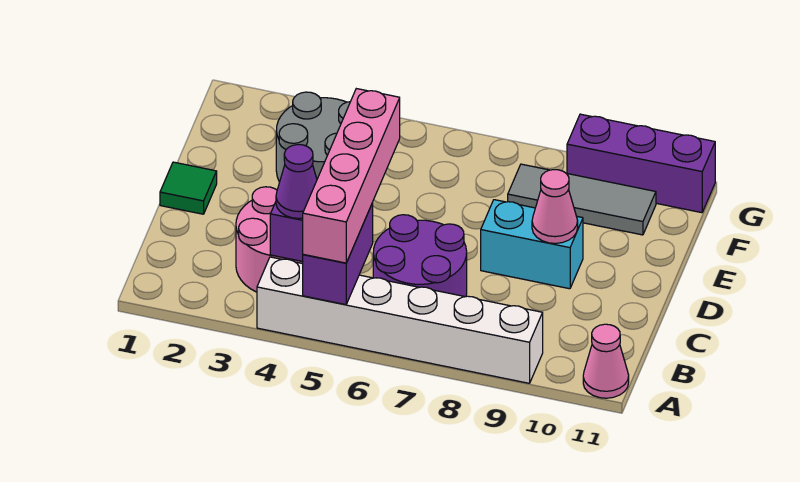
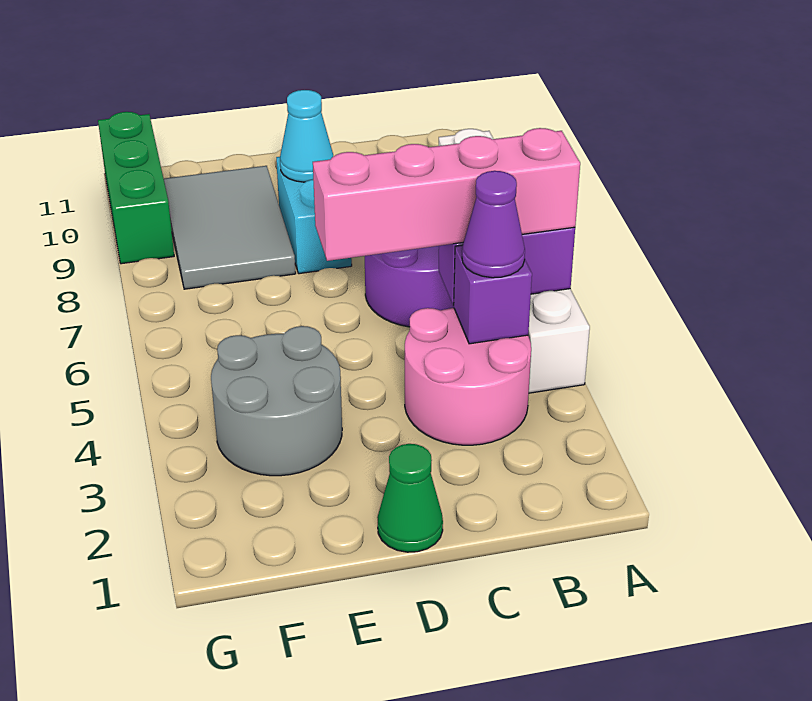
pink cone A11 level 1 -> none
green tile D1 level 1 -> green cone D1 level 1
pink cone D9 level 2 -> cyan cone D9 level 2
grey tile F8:F10 level 1 -> grey tile E8:F10 level 1
purple brick G9:G11 level 1 -> green brick G9:G11 level 1

